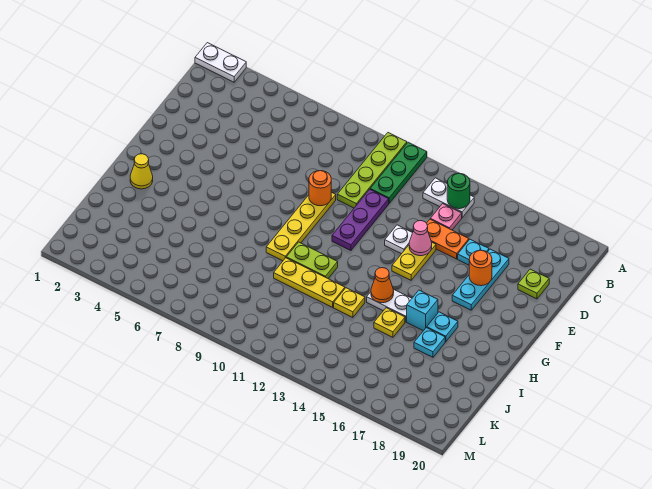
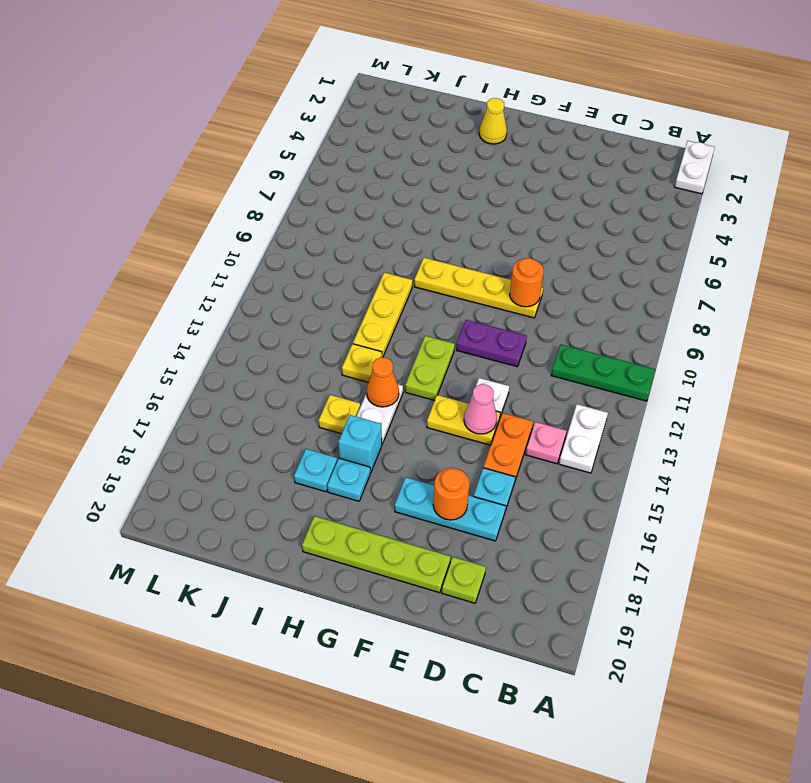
lime plate A10:D10 level 1 -> lime plate E19:H19 level 1
green round brick B14 level 2 -> none
purple plate D11:F11 level 1 -> purple plate E11:F11 level 1
lime plate H10:H11 level 1 -> lime plate G12:G13 level 1

